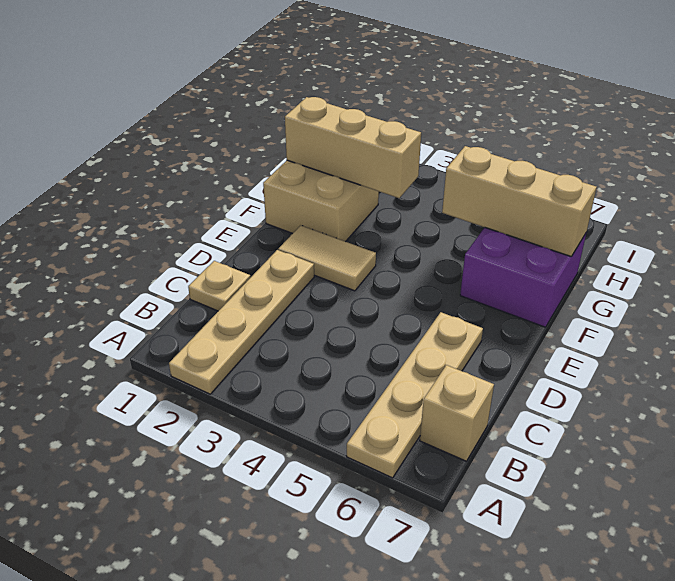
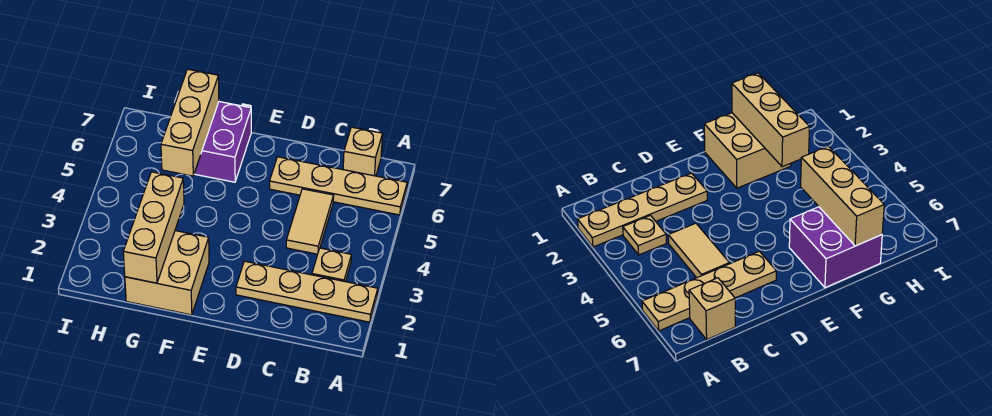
tan plate C1 level 1 -> tan plate B3 level 1
tan tile E2:E3 level 1 -> tan tile C4:C5 level 1

